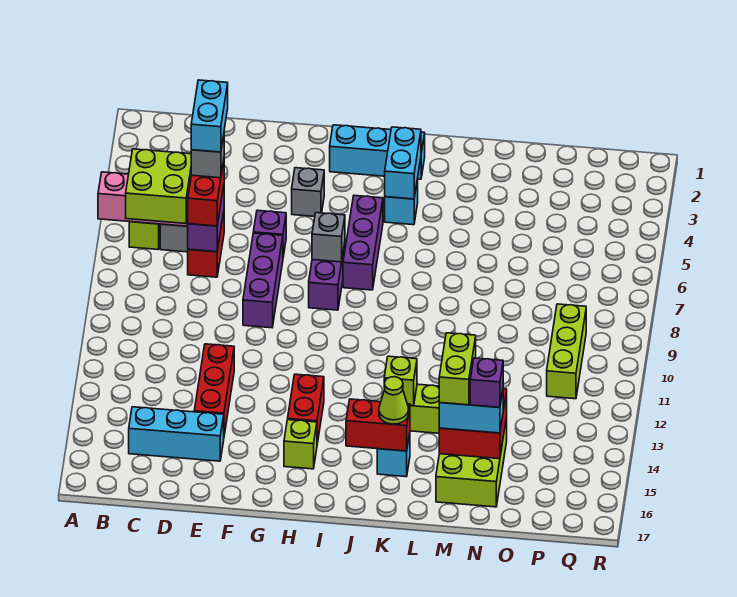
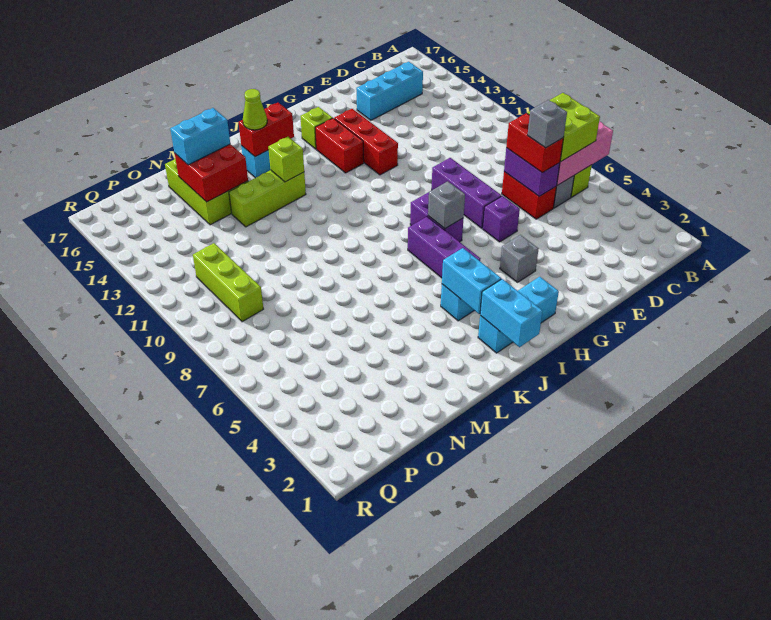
cyan brick D5:D6 level 5 -> cyan brick J1:J2 level 2
red brick E12:E14 level 1 -> red brick G12:G14 level 1
lime brick M14:M15 level 4 -> none
purple brick N15 level 4 -> none

